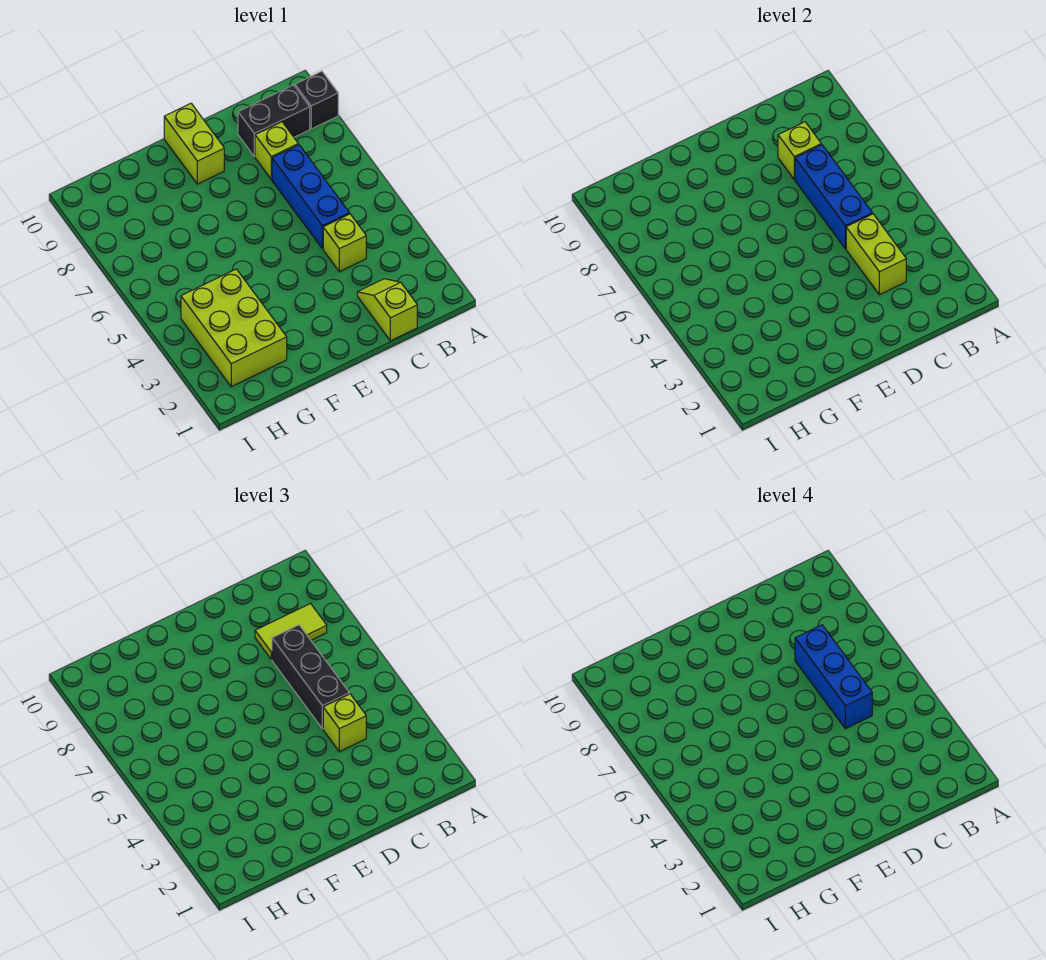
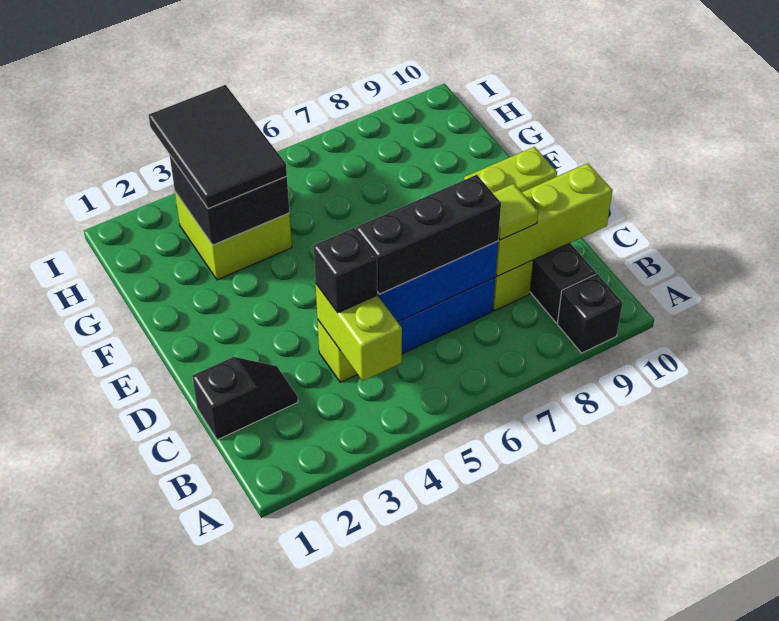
lime tile B8:C8 level 3 -> lime tile C8 level 3
lime slope C1:C2 level 1 top 1 -> black slope C1:C2 level 1 top 1
lime brick C3:C4 level 2 -> lime brick B4:C4 level 2
lime brick C4 level 3 -> black brick C4 level 3
blue brick C5:C7 level 4 -> none
lime brick C8 level 2 -> lime brick C8:C10 level 2
lime brick G2:H4 level 1 -> lime brick G3:H4 level 1
none -> black brick G3:H4 level 2
none -> black tile G3:I4 level 3

